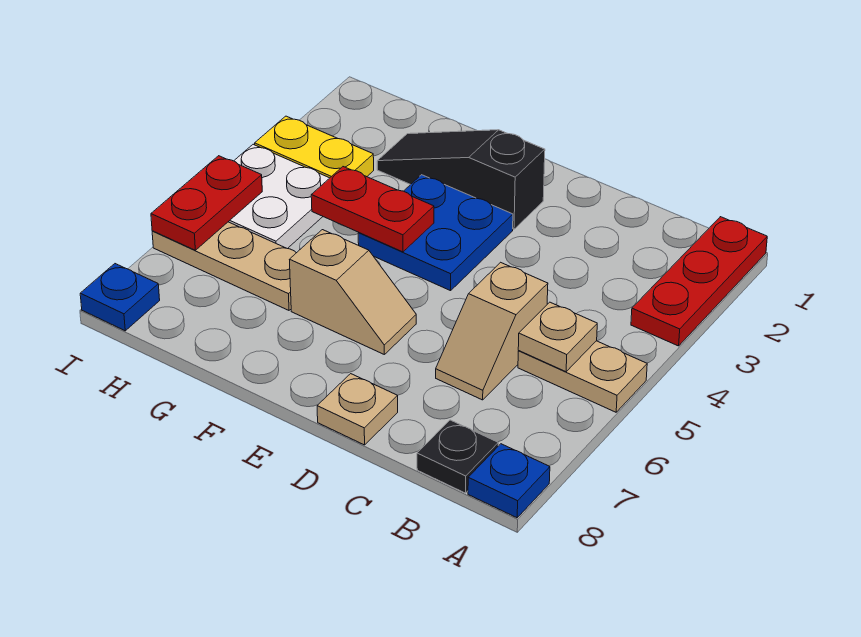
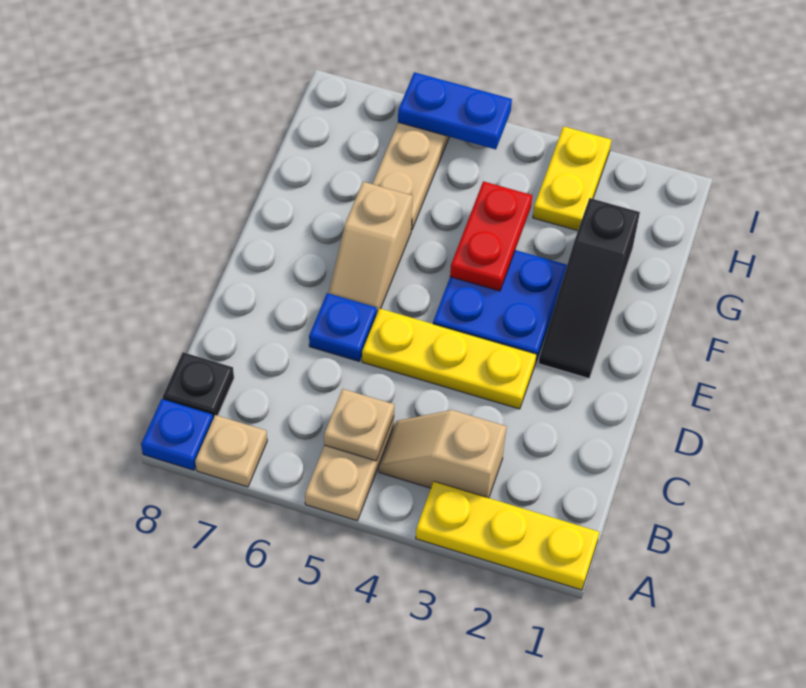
red plate A1:A3 level 1 -> yellow plate A1:A3 level 1
tan slope C5:C6 level 1 top 5 -> tan slope B3:B4 level 1 top 3
none -> yellow plate D3:D5 level 1
tan plate D8 level 1 -> tan plate A7 level 1
black slope E2:G2 level 1 top E -> black slope E2:G2 level 1 top G
white plate H4:I5 level 1 -> none
red plate I5:I6 level 2 -> blue plate I5:I6 level 2
blue plate I8 level 1 -> blue plate D6 level 1

